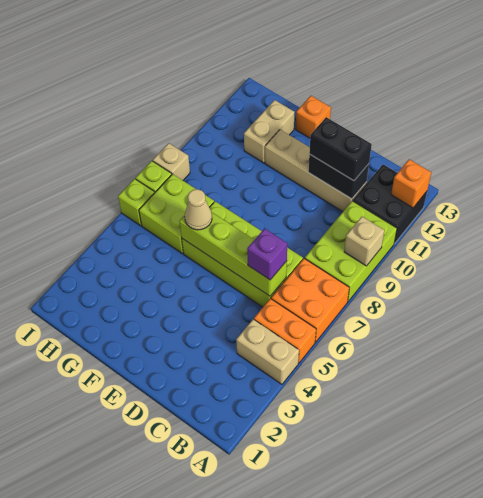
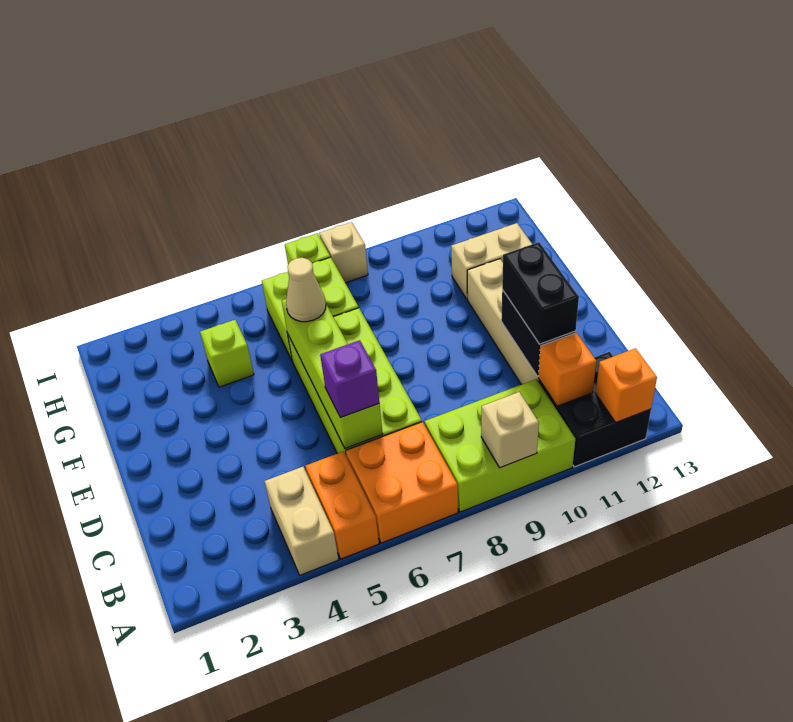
orange brick F13 level 1 -> orange brick B11 level 2
lime brick I6 level 1 -> lime brick G4 level 1

